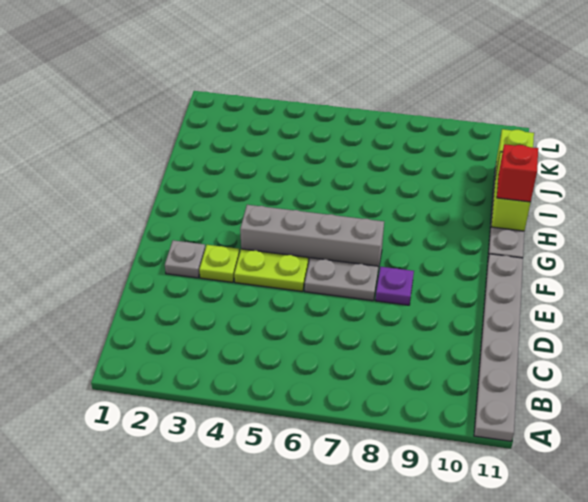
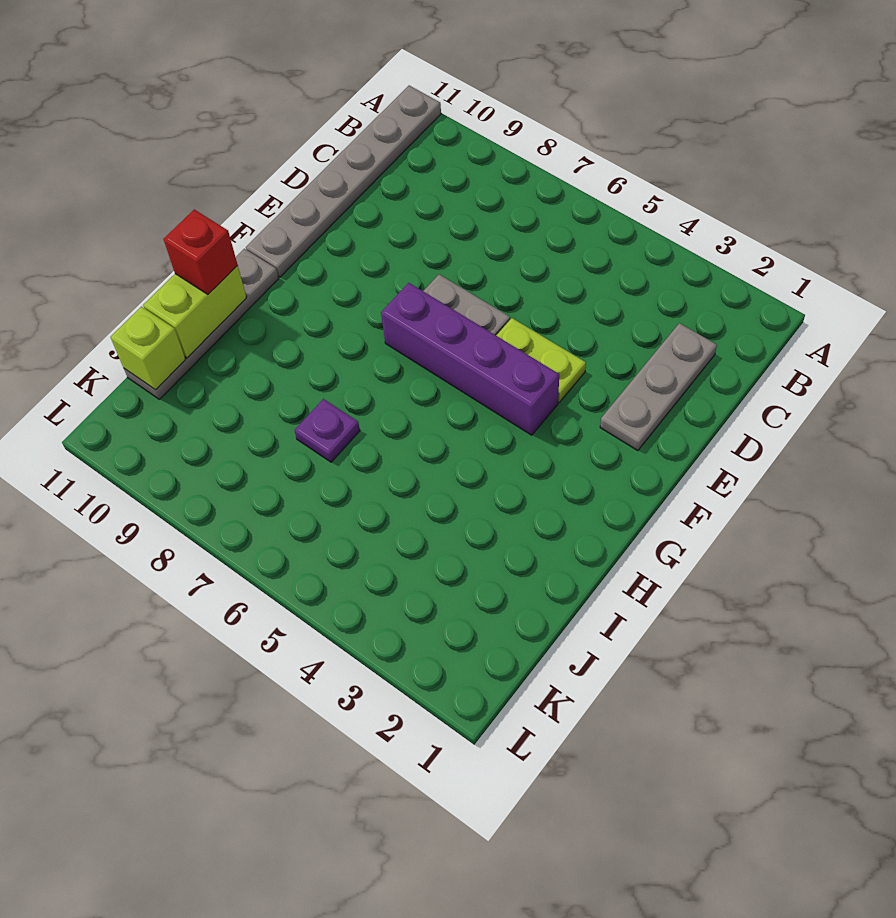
grey plate E2 level 1 -> grey plate C2:E2 level 1
lime plate E3 level 1 -> none
purple plate E8 level 1 -> purple plate I7 level 1
grey brick F4:F7 level 1 -> purple brick F4:F7 level 1

